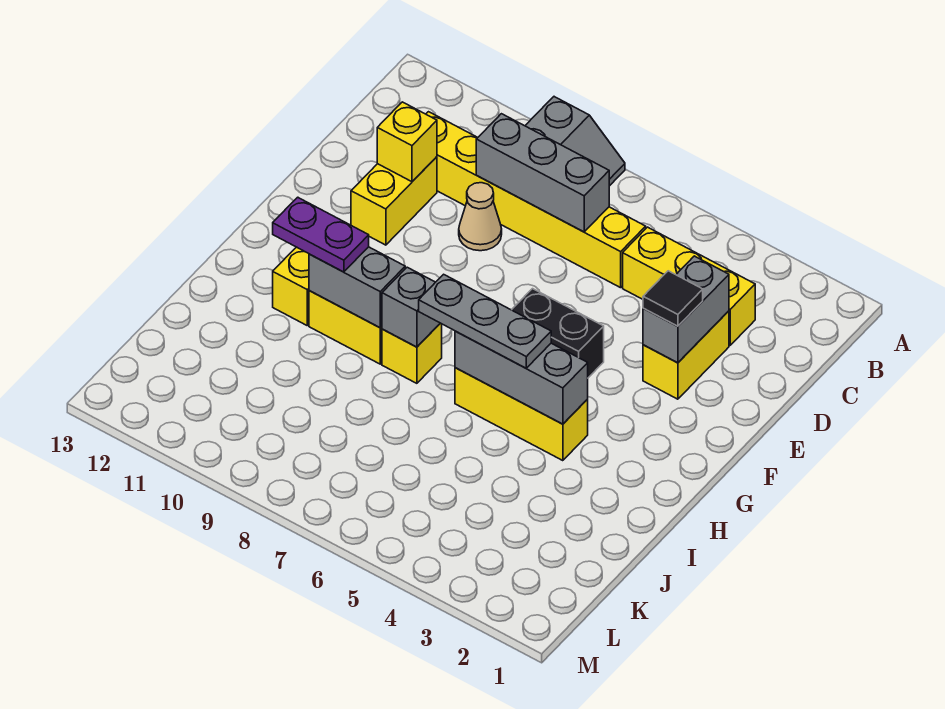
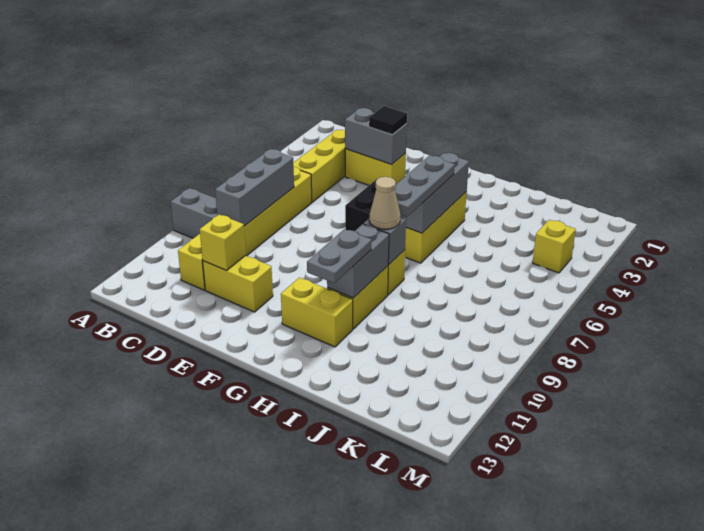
tan cone D9 level 1 -> tan cone H8 level 3
purple plate H10:H11 level 3 -> grey plate H10:H11 level 3
none -> yellow brick L4 level 1

